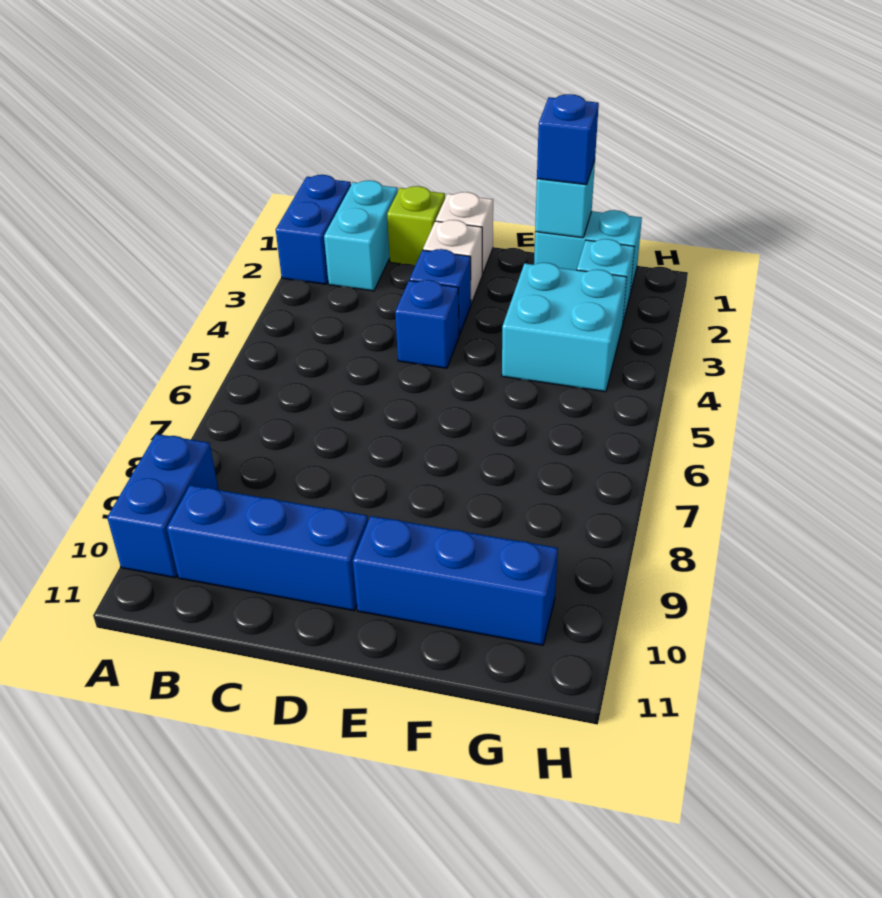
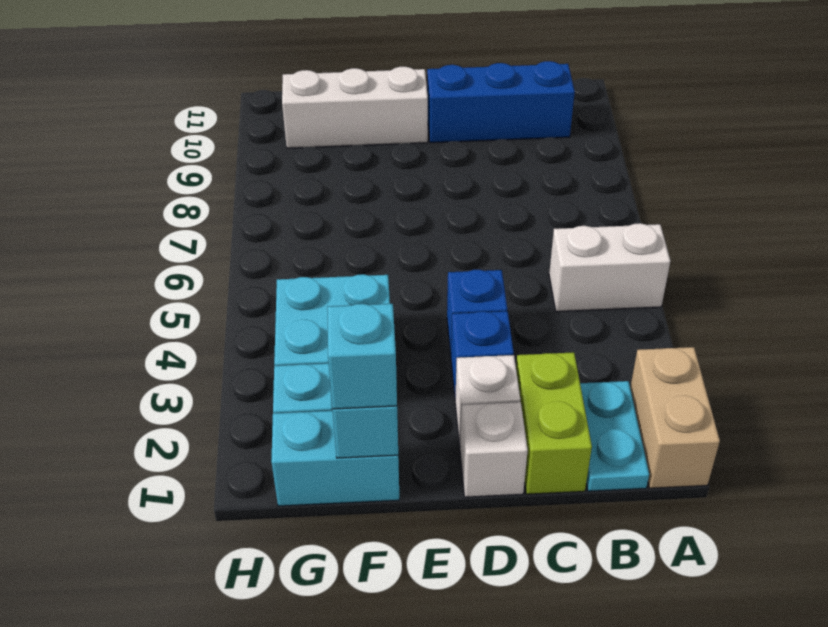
blue brick A1:A2 level 1 -> tan brick A1:A2 level 1
none -> white brick A5:B5 level 1
blue brick A9:A10 level 1 -> none
cyan brick B1:B2 level 1 -> cyan plate B1:B2 level 1
lime brick C1 level 1 -> lime brick C1:C2 level 1
blue brick E10:G10 level 1 -> white brick E10:G10 level 1
blue brick F1 level 3 -> cyan brick F1 level 3

